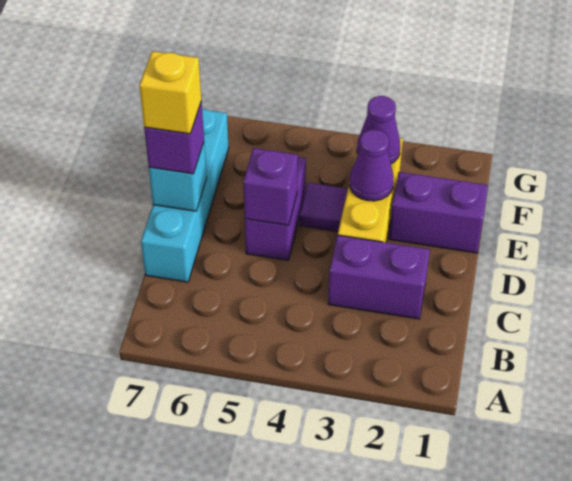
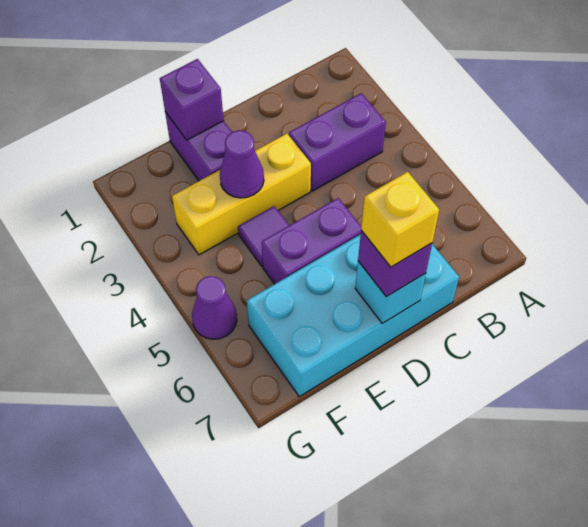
purple brick C2:C3 level 1 -> purple brick B3:C3 level 1
cyan brick C7:F7 level 1 -> cyan brick C6:F7 level 1
purple brick D5 level 2 -> purple brick E1 level 2
purple cone F3 level 2 -> purple cone G5 level 1

